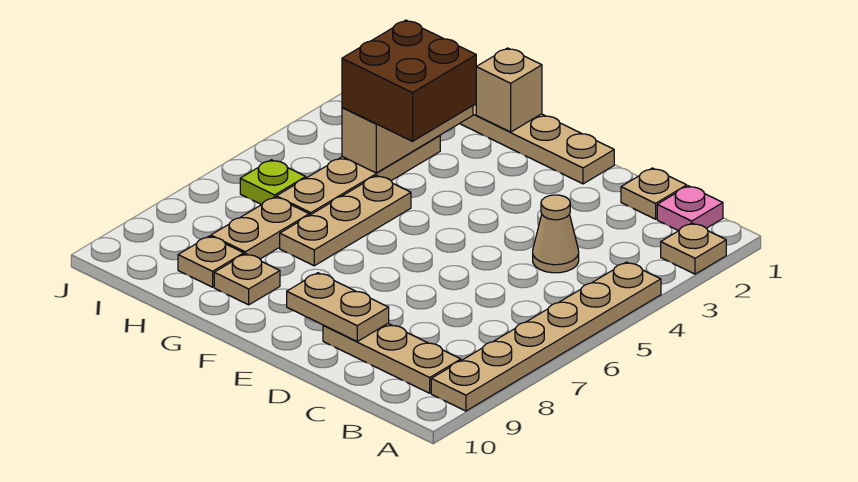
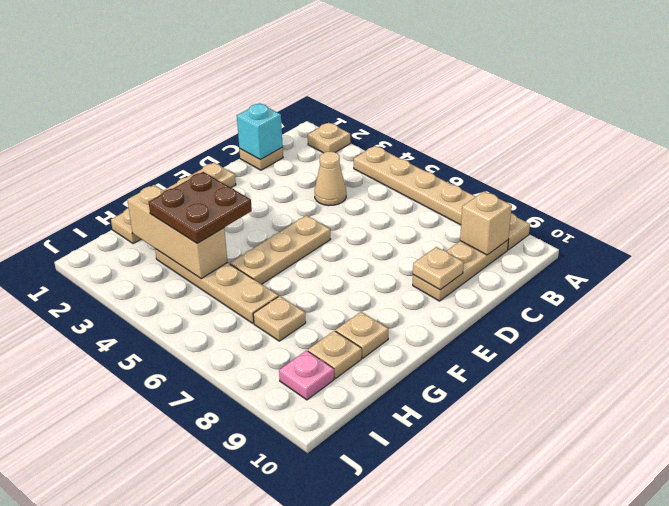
pink plate B1 level 1 -> pink plate I9 level 1
none -> cyan brick C1 level 2
tan plate D9:E9 level 2 -> tan plate D9 level 2
tan brick G1 level 2 -> tan brick B9 level 2
brown brick G3:H4 level 3 -> brown plate G3:H4 level 3
tan plate G5:G7 level 1 -> tan plate E5:G5 level 1
tan plate H7:H8 level 1 -> tan plate H7 level 1
lime plate I6 level 1 -> none

